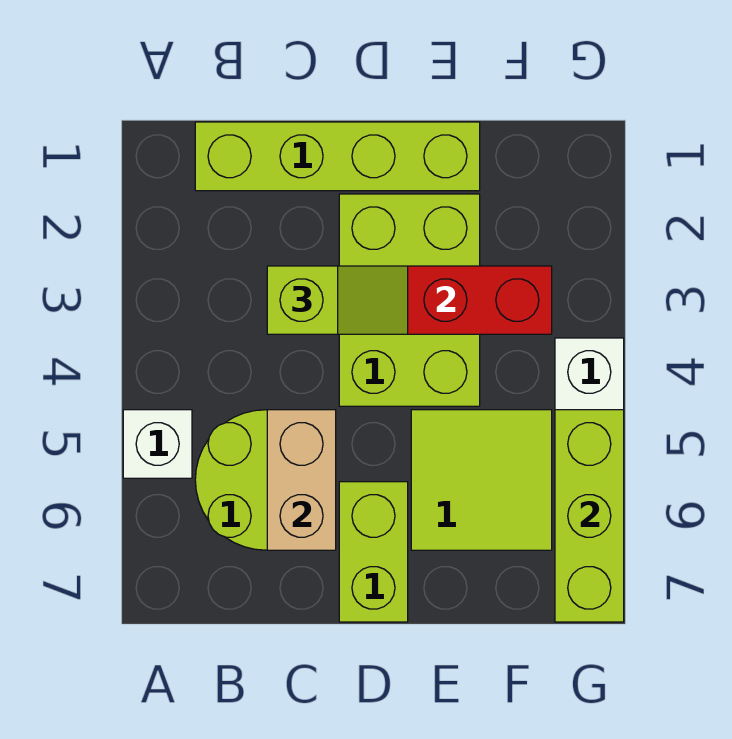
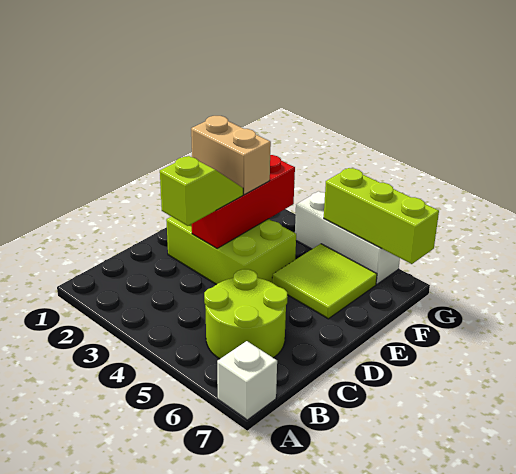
white brick A5 level 1 -> white brick A7 level 1
lime brick B1:E1 level 1 -> none
tan brick C5:C6 level 2 -> tan brick E2:E3 level 3
lime brick D6:D7 level 1 -> none

